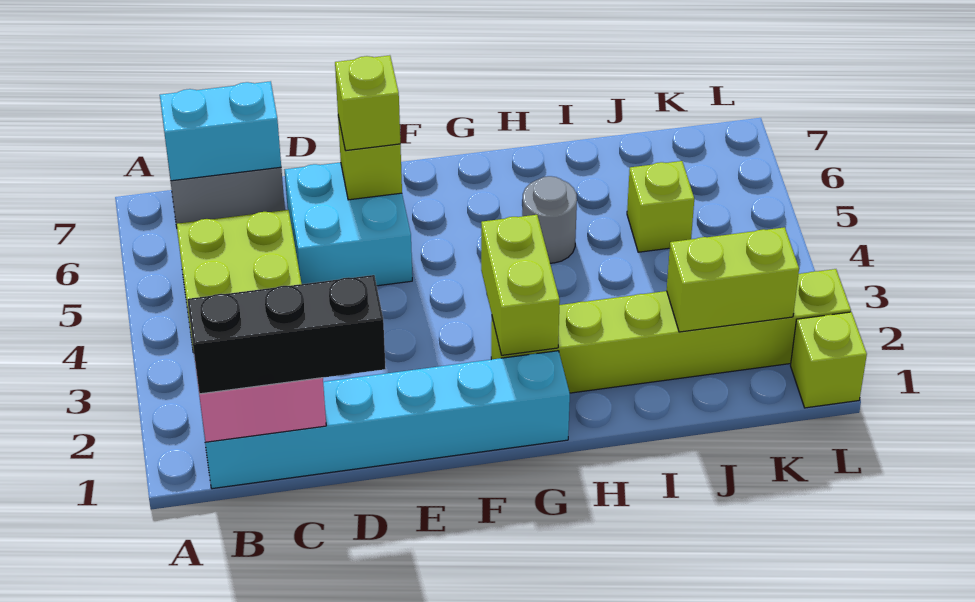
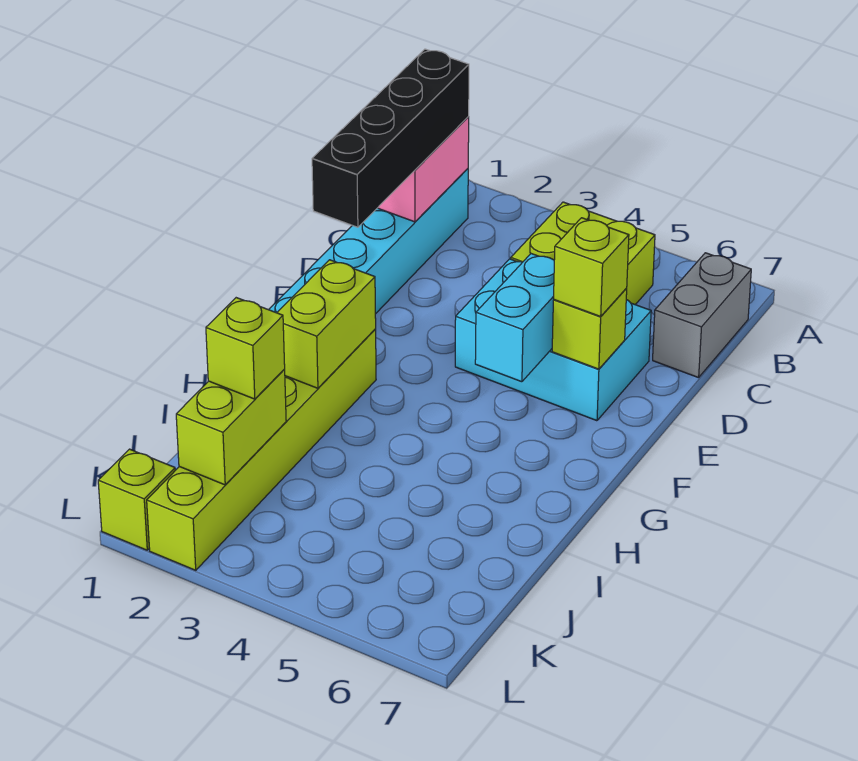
black brick B1:D1 level 3 -> black brick B1:E1 level 3
cyan brick B7:C7 level 2 -> cyan brick E5:F5 level 2
cyan brick D5:E6 level 1 -> cyan brick D4:E6 level 1
lime brick G2:G3 level 2 -> lime brick G2:H2 level 2
grey round brick H5 level 1 -> none
lime brick J5 level 1 -> lime brick J2 level 3

